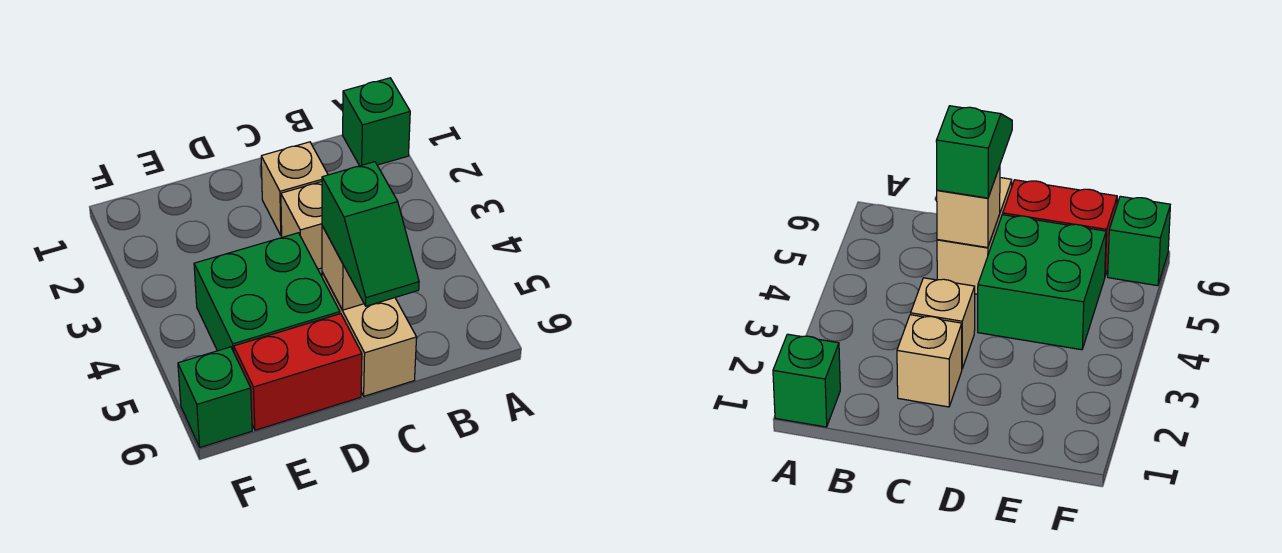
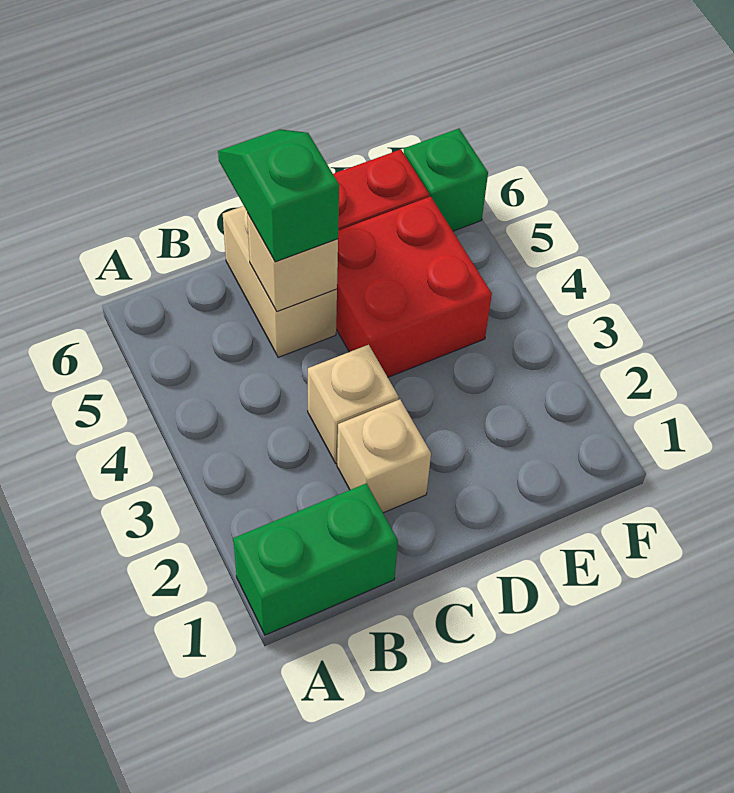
green brick A1 level 1 -> green brick A1:B1 level 1
green brick D4:E5 level 1 -> red brick D4:E5 level 1

